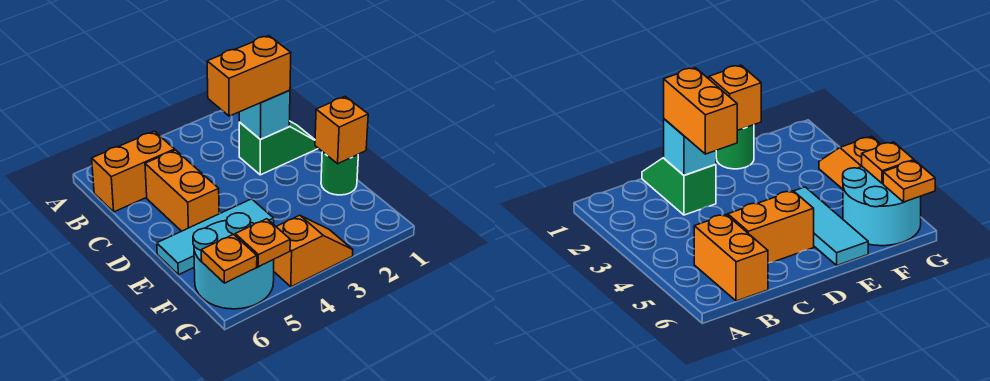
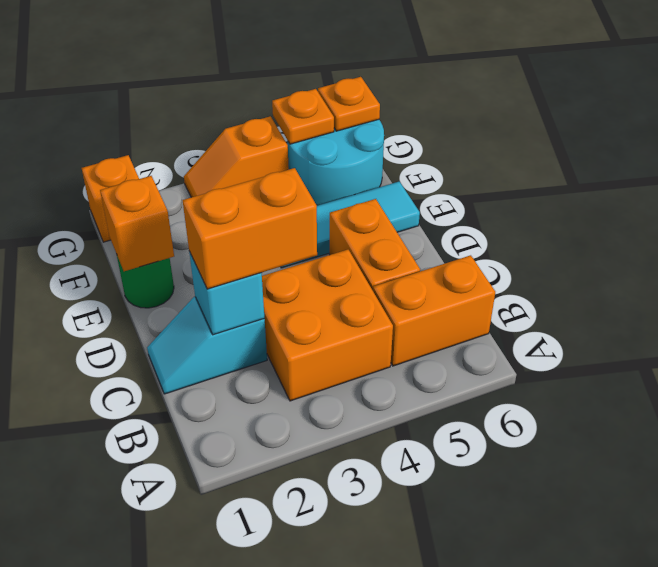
none -> orange brick B3:C4 level 1
green slope C1:C2 level 1 top 2 -> cyan slope C1:C2 level 1 top 2
none -> orange brick G1 level 1

